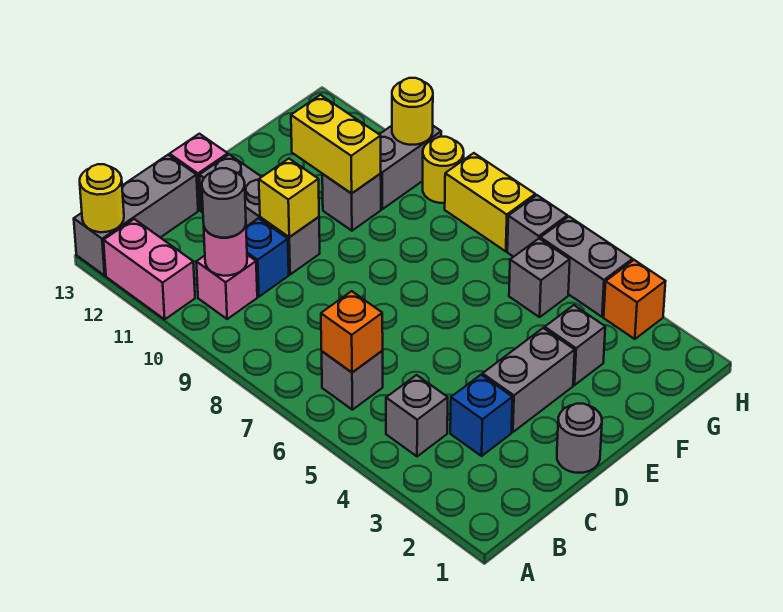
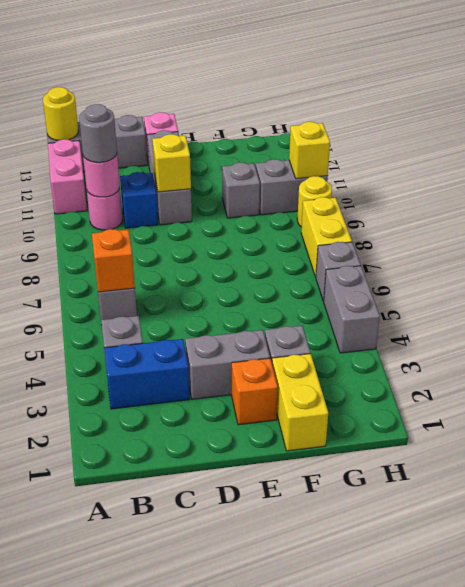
pink brick B10 level 1 -> pink round brick B10 level 1
blue brick C3 level 1 -> blue brick B3:C3 level 1
grey round brick D1 level 1 -> none
yellow brick F10:F11 level 2 -> yellow brick F1:F2 level 1
grey brick G5 level 1 -> none
orange brick H3 level 1 -> orange brick E2 level 1
yellow round brick H10 level 2 -> yellow brick H10 level 2

